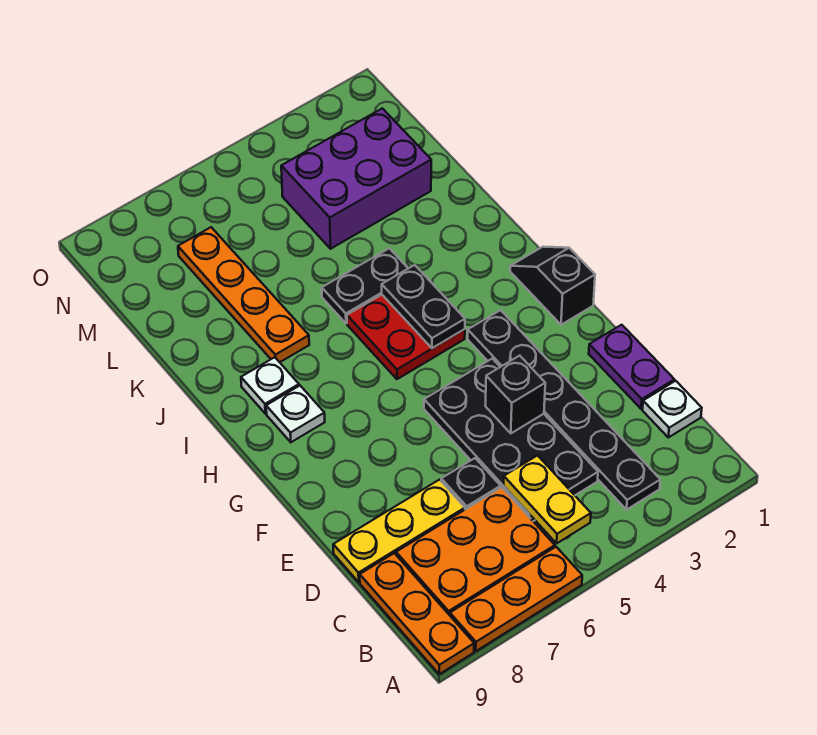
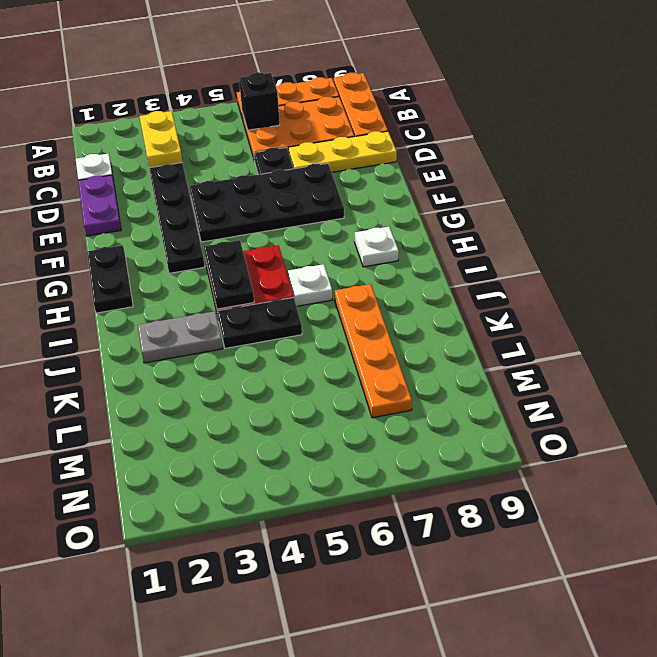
yellow plate B5:C5 level 2 -> yellow plate B3:C3 level 2
black plate C4:F5 level 1 -> black plate E4:F7 level 1
black brick E4 level 2 -> black brick B6 level 2
black slope G1:H1 level 1 top G -> black plate G1:H1 level 1
white plate I8 level 1 -> white plate I6 level 1
none -> grey plate J2:J3 level 1
purple brick L2:M4 level 1 -> none

